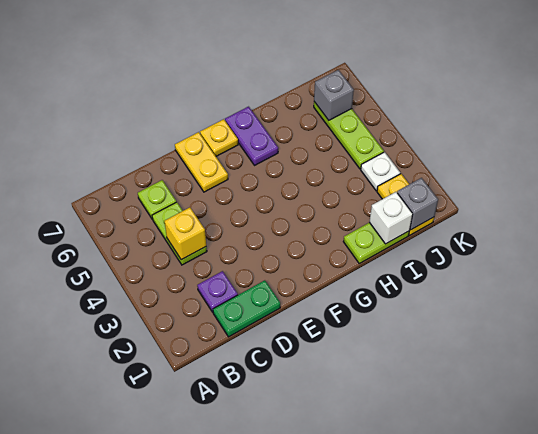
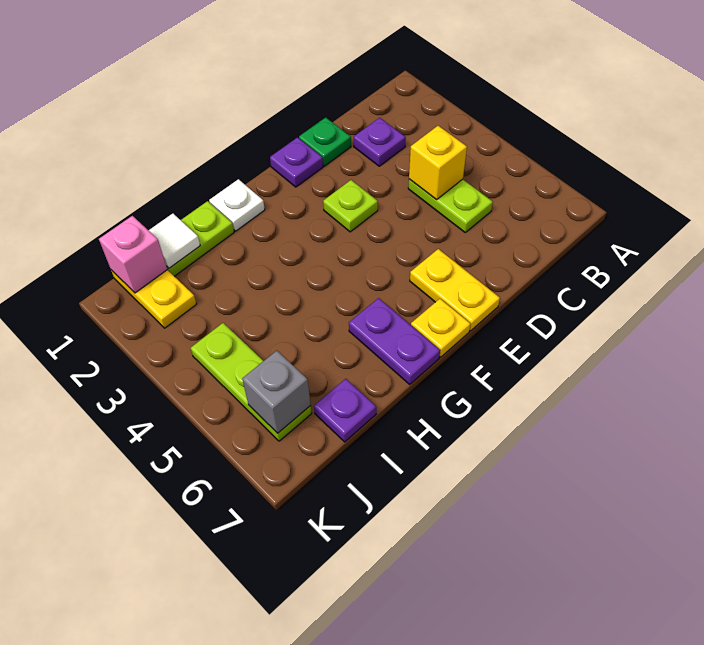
green plate C1:D1 level 1 -> green plate D1 level 1
lime plate C6 level 1 -> lime plate E3 level 1
none -> purple plate E1 level 1
white brick I1 level 2 -> white tile I1 level 2
none -> purple plate I7 level 1
grey brick J1 level 2 -> pink brick J1 level 2
white plate J3 level 1 -> white plate G1 level 1

